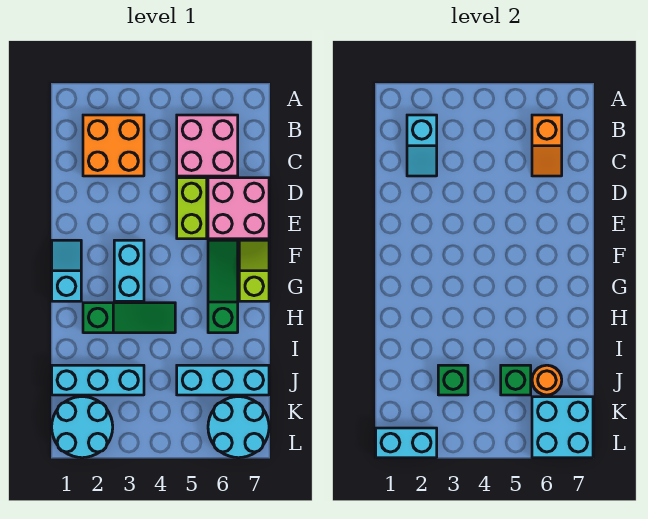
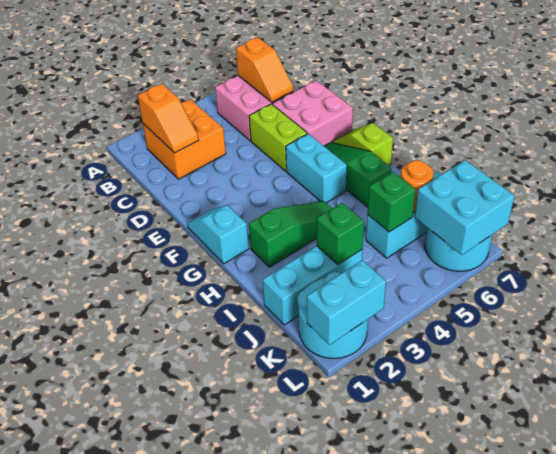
cyan slope B2:C2 level 2 top B -> orange slope B2:C2 level 2 top B
cyan brick F3:G3 level 1 -> cyan brick F5:G5 level 1

